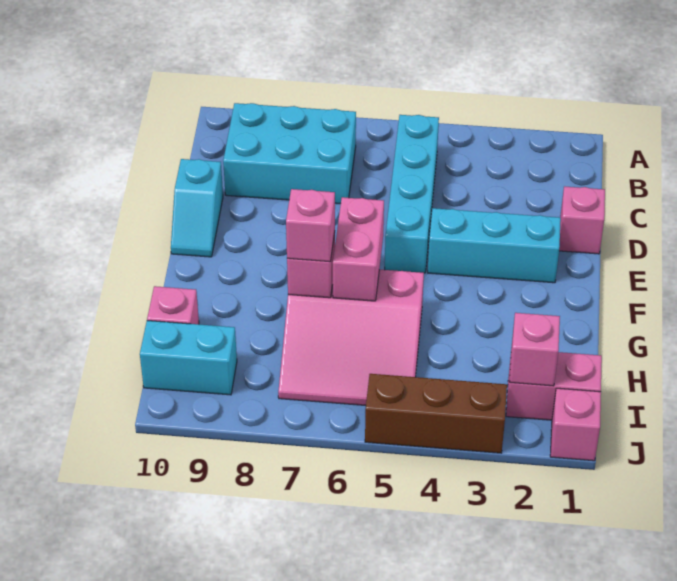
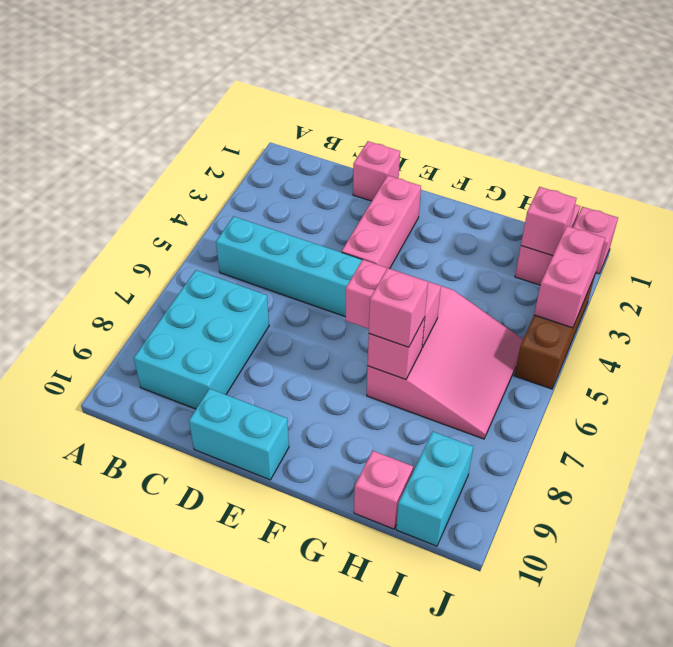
cyan slope D10:E10 level 1 top D -> cyan brick D10:E10 level 1
cyan brick E2:E4 level 1 -> pink brick E2:E4 level 1
none -> pink brick J3:J4 level 2

